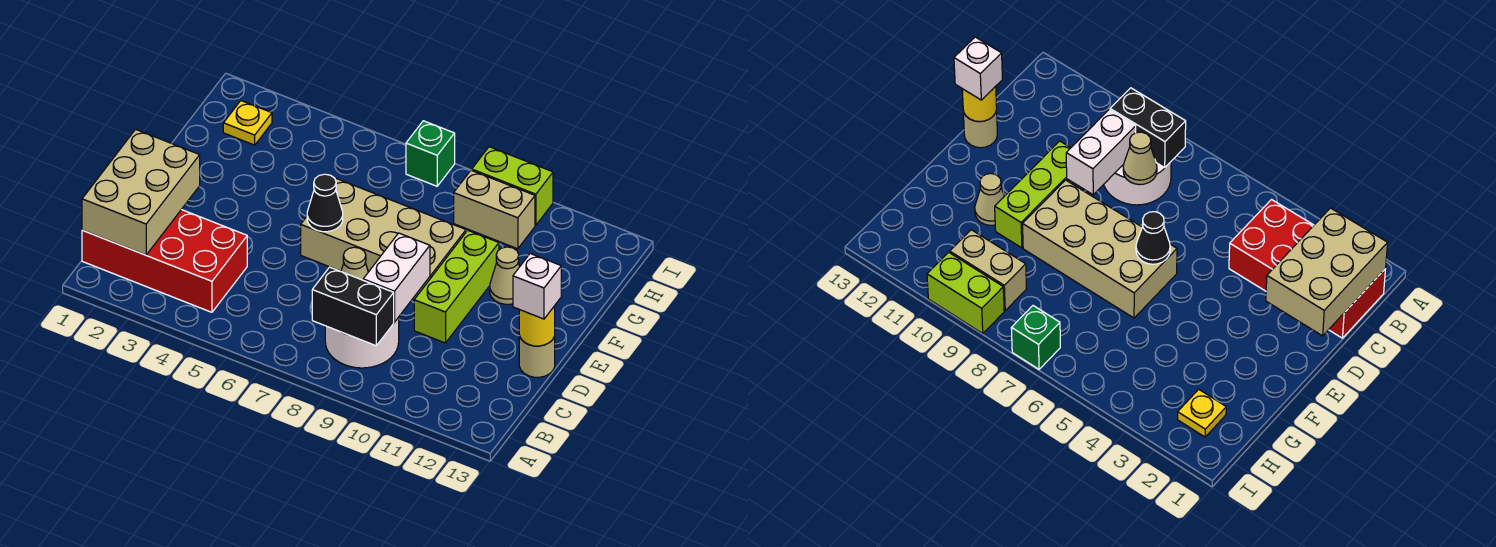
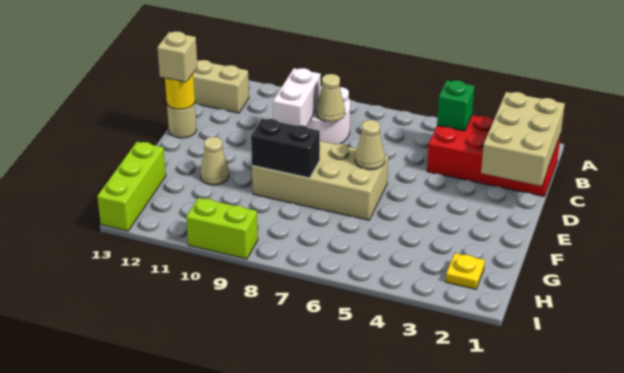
black brick B8:B9 level 2 -> black brick F8:F9 level 2
lime brick D10:F10 level 1 -> lime brick G13:I13 level 1
white brick D13 level 3 -> tan brick D13 level 3
black cone E6 level 2 -> tan cone E6 level 2
tan brick H9:H10 level 1 -> tan brick B12:B13 level 1
green brick I7 level 1 -> green brick B4 level 2

